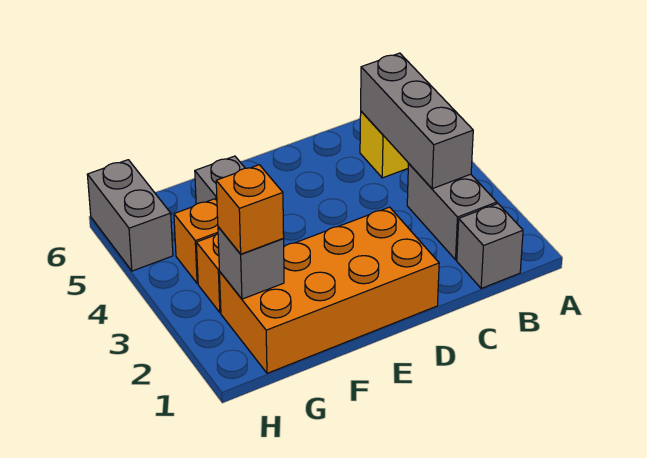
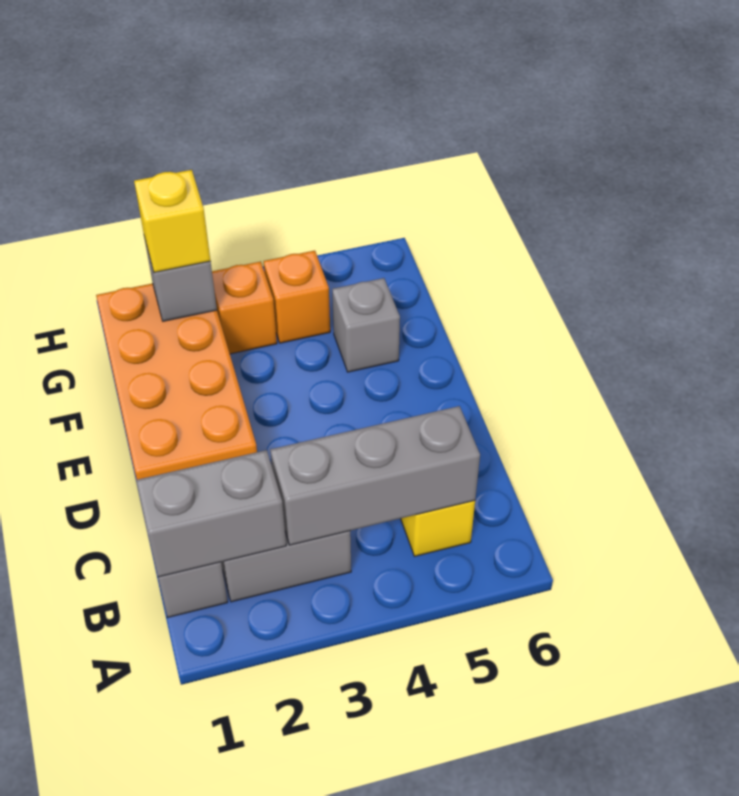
orange brick G2 level 3 -> yellow brick G2 level 3
grey brick H5:H6 level 1 -> grey brick B1:B2 level 2

